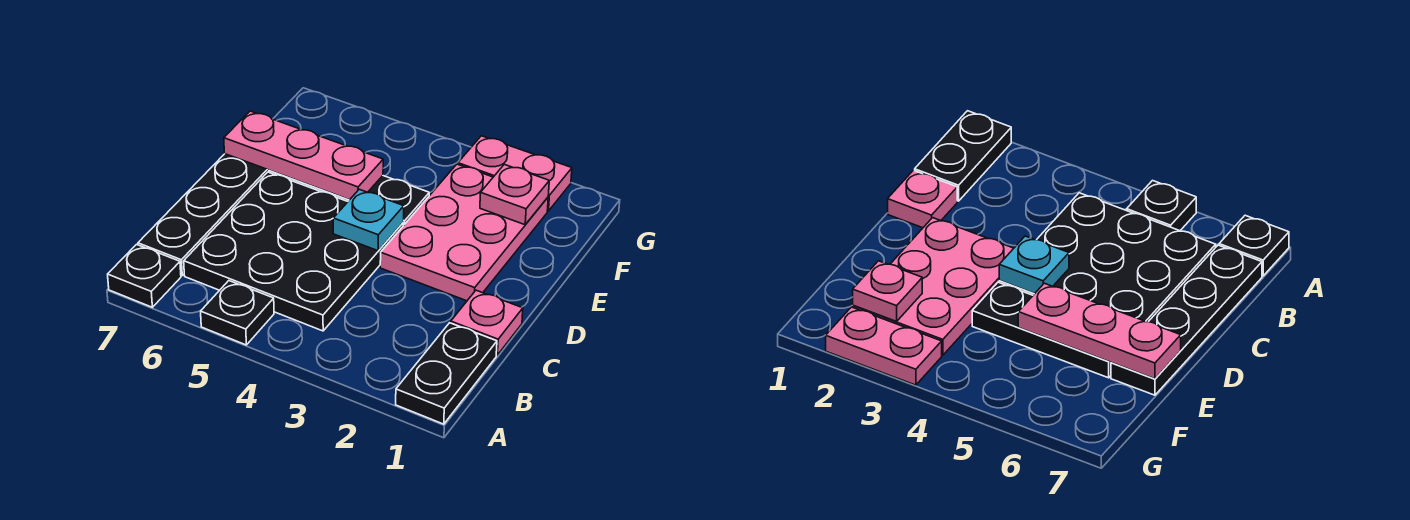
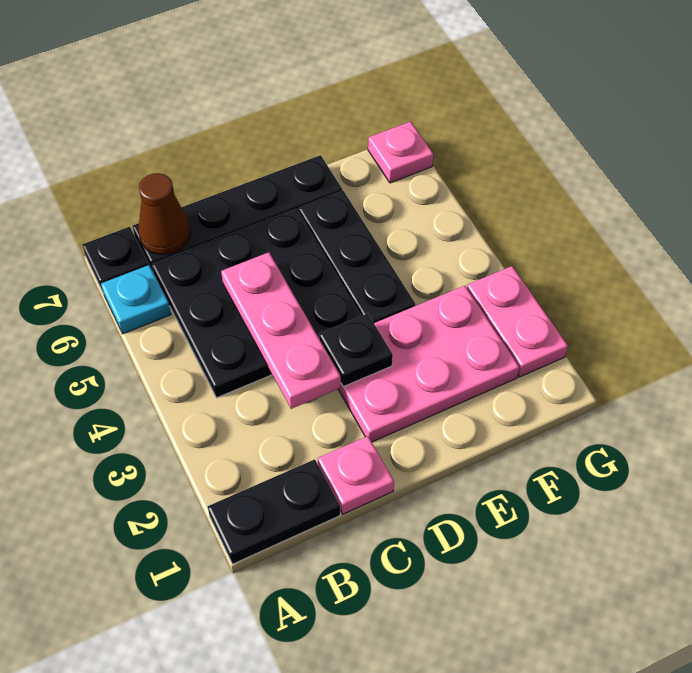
black plate A5 level 1 -> black plate D3 level 2
none -> brown cone B7 level 2
cyan plate D4 level 2 -> cyan plate A6 level 1
pink plate E5:E7 level 2 -> pink plate C3:C5 level 2
pink plate F2 level 2 -> pink plate G7 level 1

